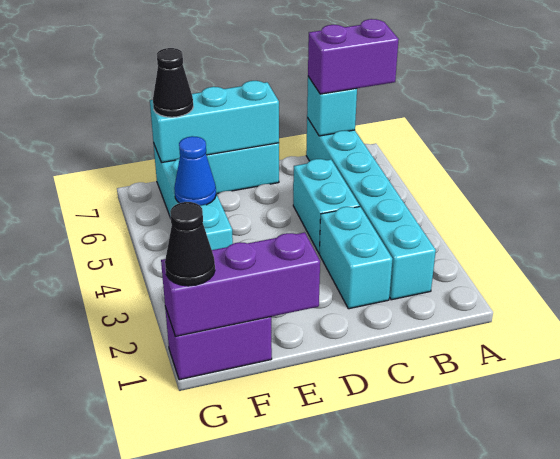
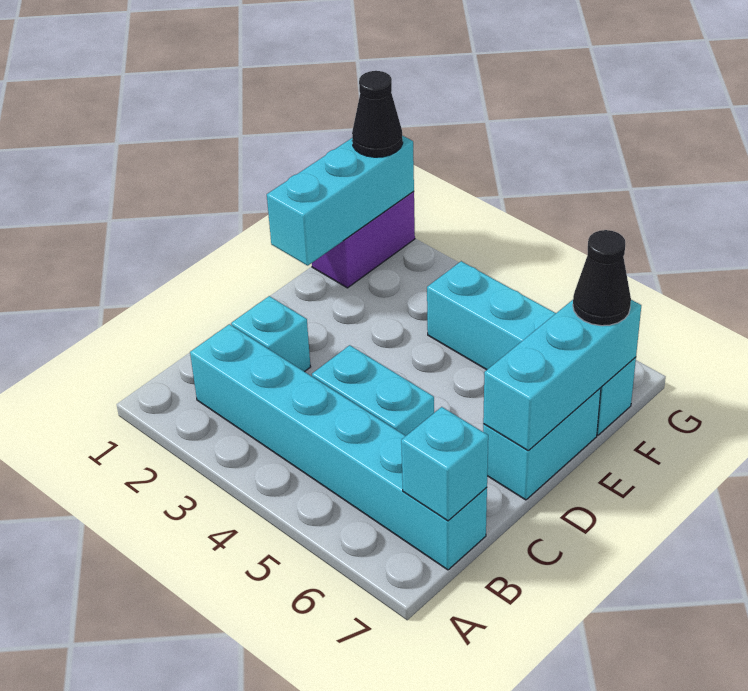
purple brick A7:B7 level 3 -> none
cyan brick C2:C3 level 1 -> cyan brick C2 level 1
purple brick E1:G1 level 2 -> cyan brick E1:G1 level 2
blue cone F5 level 2 -> none

